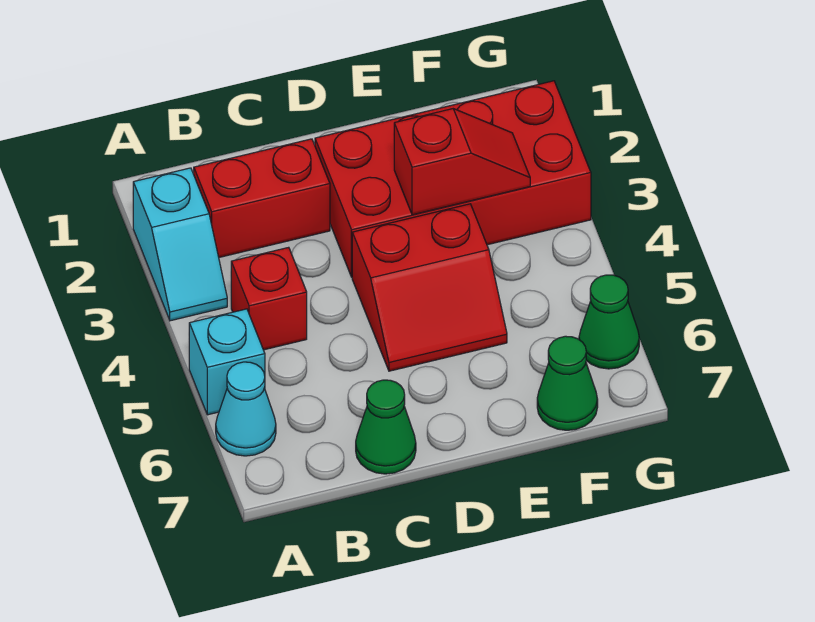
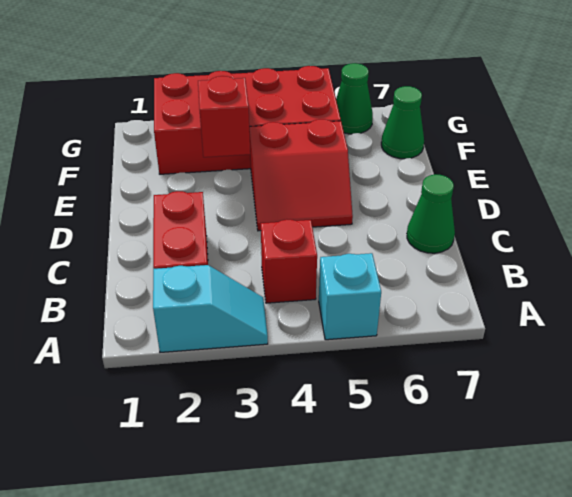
cyan cone A6 level 1 -> none
red brick D2:G3 level 1 -> red brick F2:G5 level 1
red slope D4:E5 level 1 top 4 -> red slope D4:E5 level 1 top E

